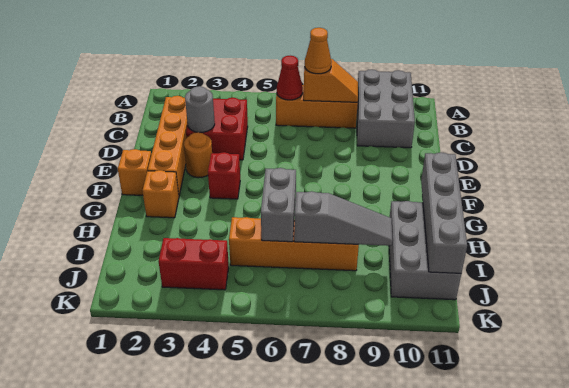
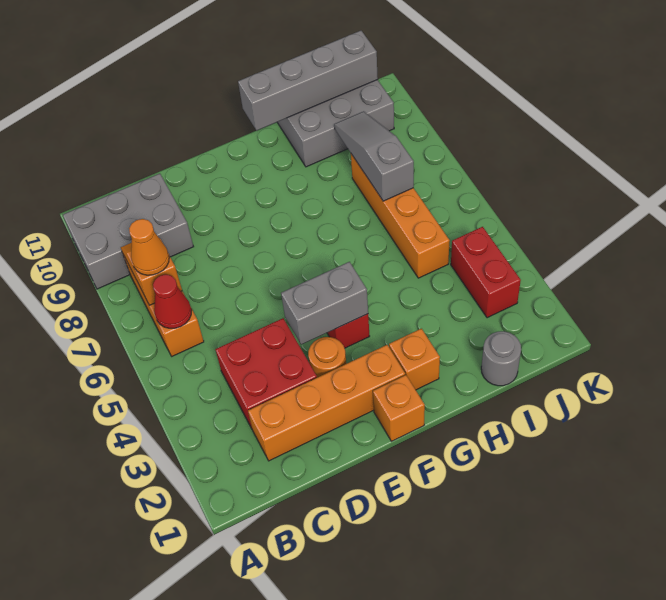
grey round brick D3 level 2 -> grey round brick I1 level 1
grey brick H6:I6 level 2 -> grey brick E4:F4 level 2

